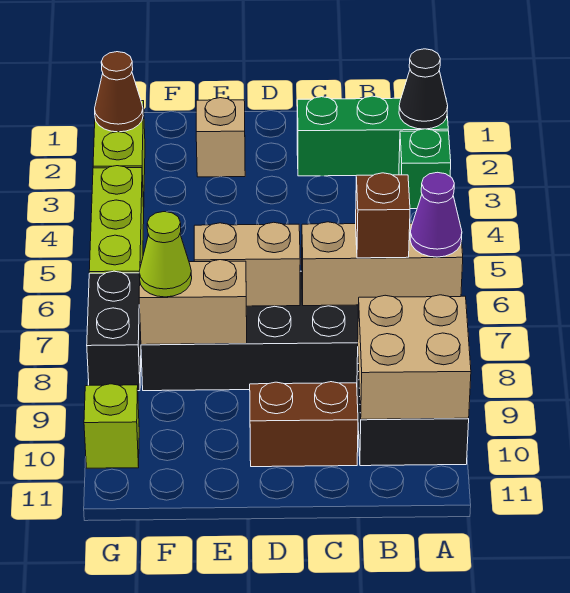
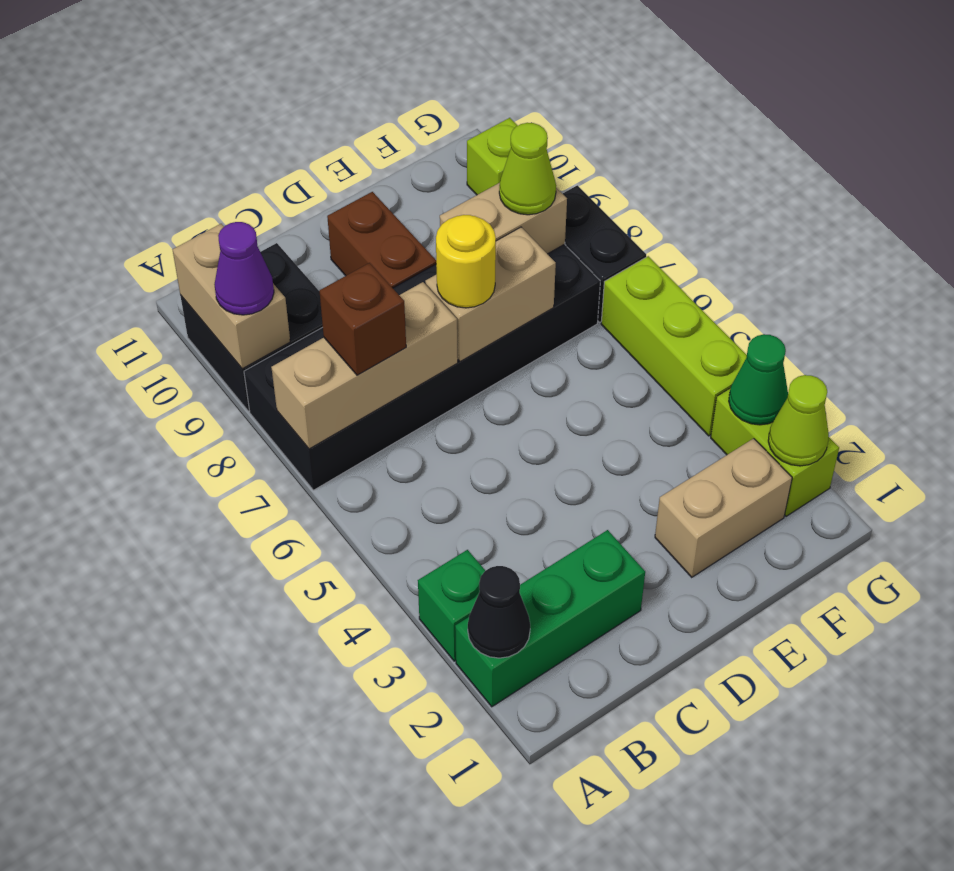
purple cone A7 level 3 -> purple cone A9 level 3
tan brick A9:B10 level 2 -> tan brick A9:A10 level 2
brown brick C10:D10 level 1 -> brown brick D9:D10 level 1
none -> yellow round brick D7 level 3
tan brick E2 level 1 -> tan brick E2:F2 level 1
brown cone G2 level 2 -> lime cone G2 level 2
none -> green cone G3 level 2

